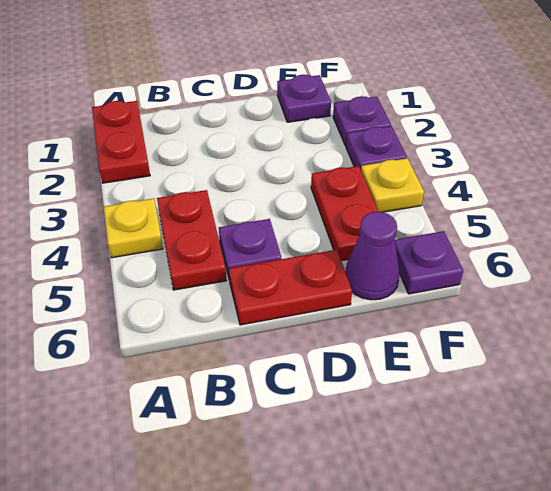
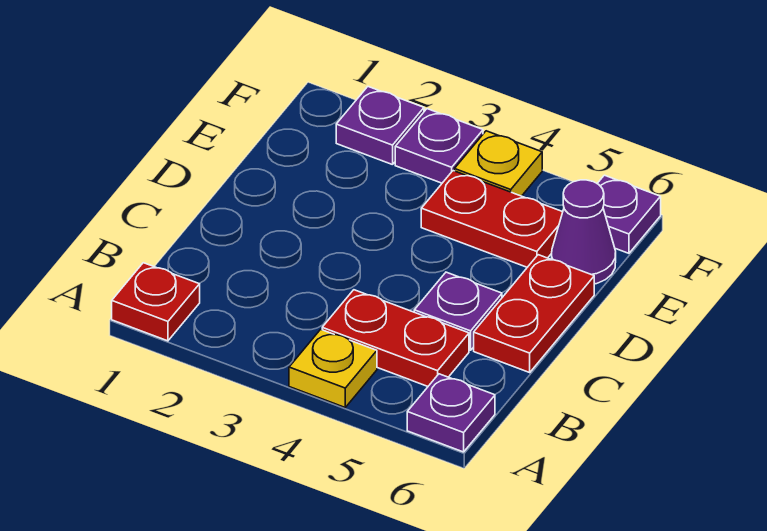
red plate A1:A2 level 1 -> red plate A1 level 1
purple plate E1 level 1 -> purple plate A6 level 1

